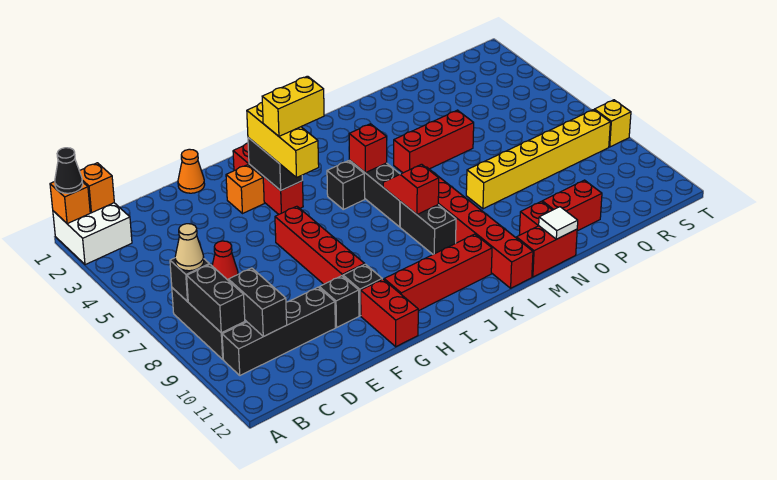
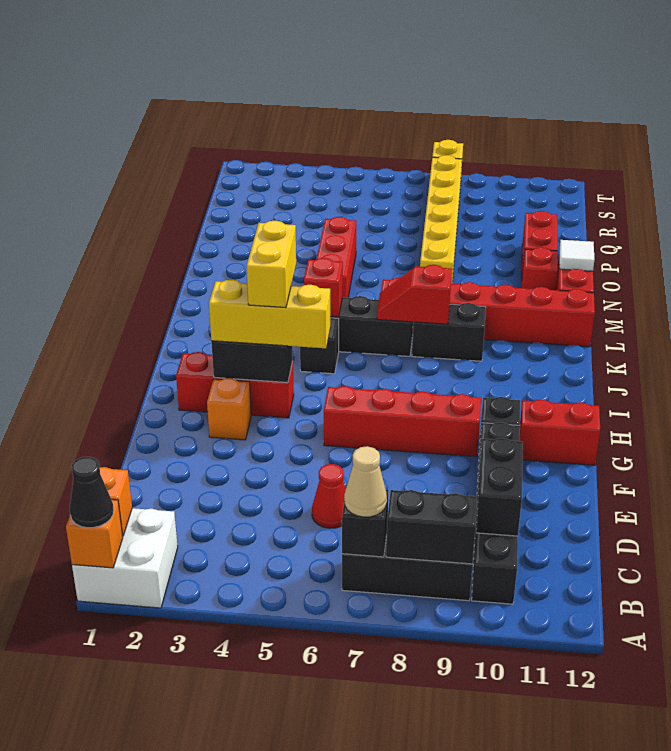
black brick C9:C10 level 2 -> black brick C10:D10 level 2
orange cone F1 level 1 -> none
red brick H11:K11 level 1 -> none

